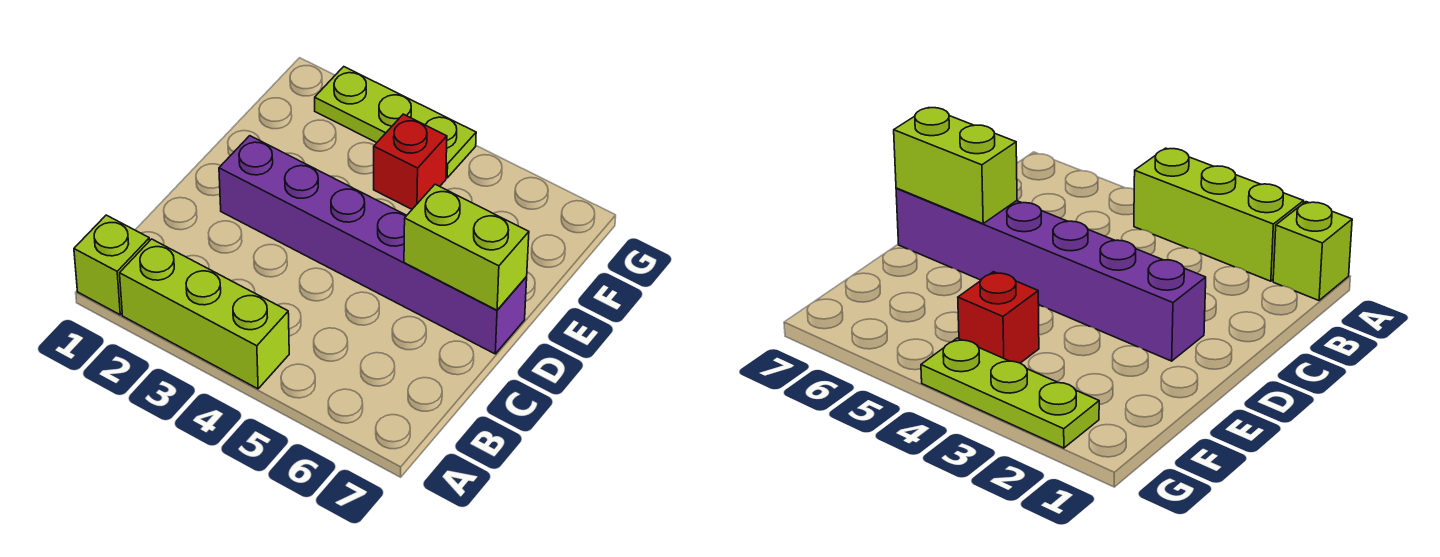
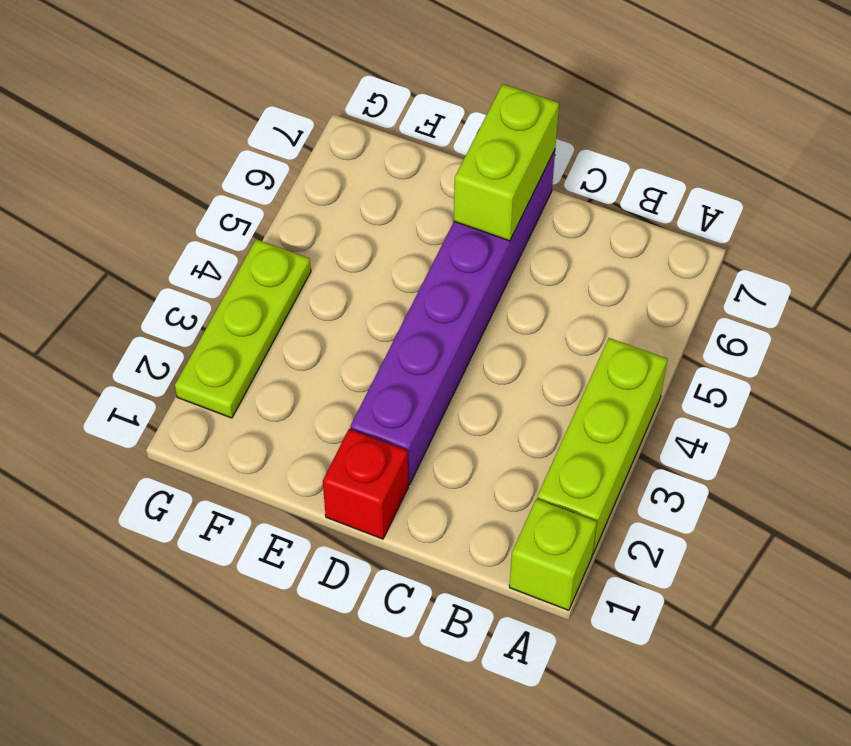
red brick F4 level 1 -> red brick D1 level 1

